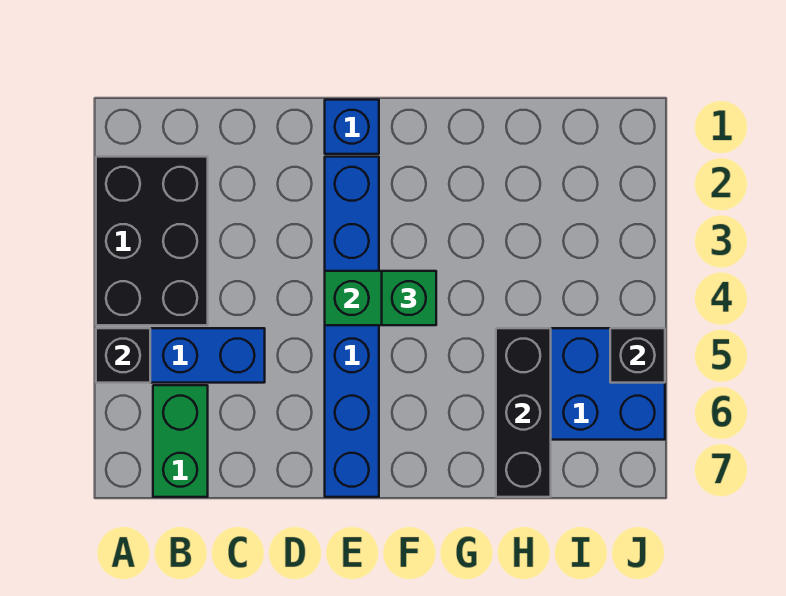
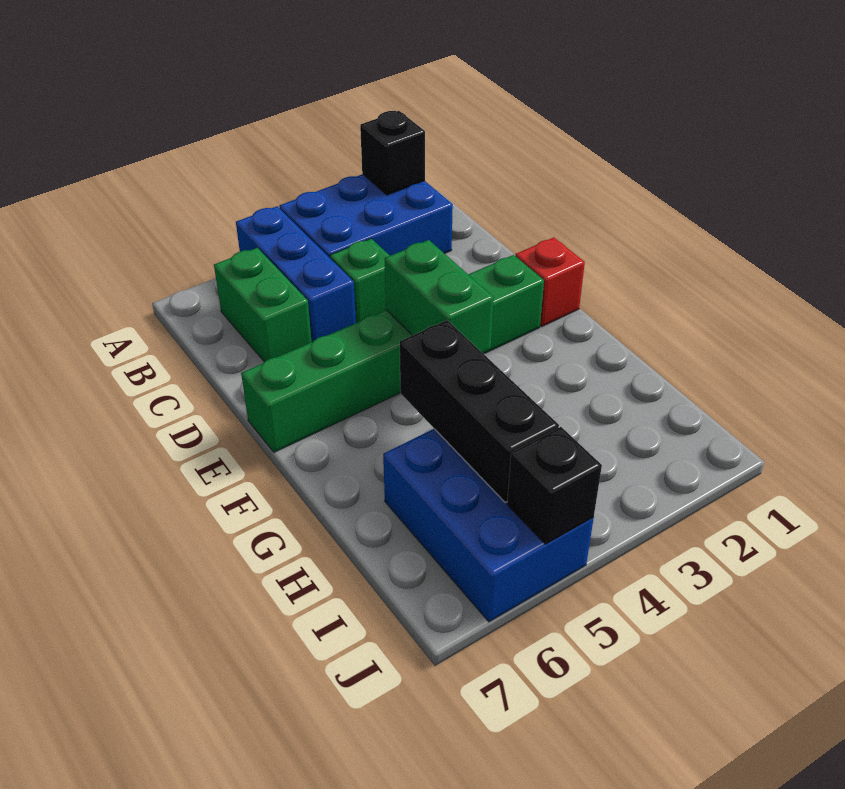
black brick A2:B4 level 1 -> blue brick A2:B4 level 1
black brick A5 level 2 -> black brick A2 level 2
green brick B6:B7 level 1 -> green brick B6:C6 level 1
blue brick E1 level 1 -> red brick E1 level 1
blue brick E2:E7 level 1 -> green brick E2:E7 level 1
green brick F4 level 3 -> green brick C4 level 1
black brick H5:H7 level 2 -> black brick G5:I5 level 2

